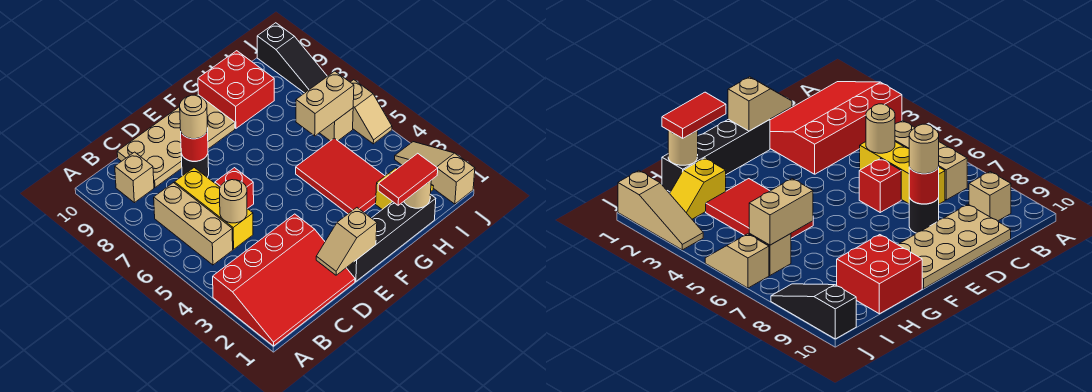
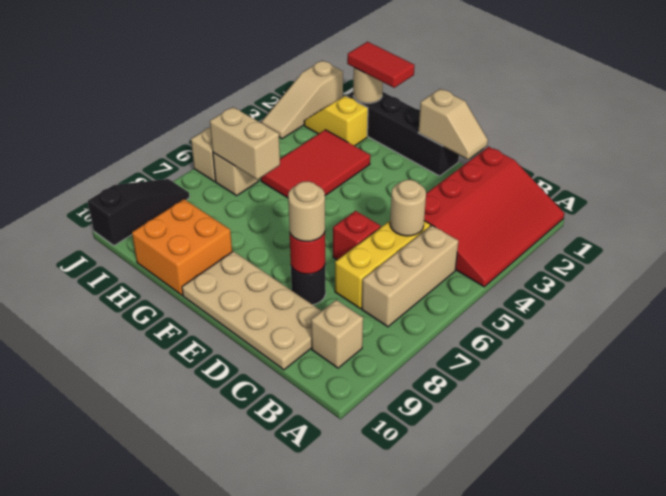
red slope A1:D3 level 1 top 3 -> red slope A1:C4 level 1 top C
red brick G9:H10 level 1 -> orange brick G9:H10 level 1

